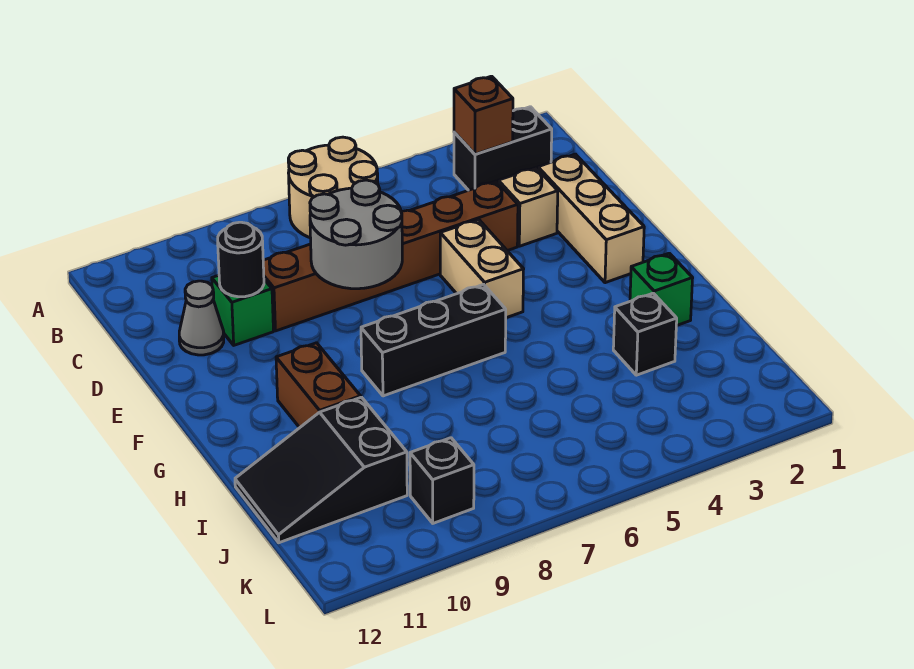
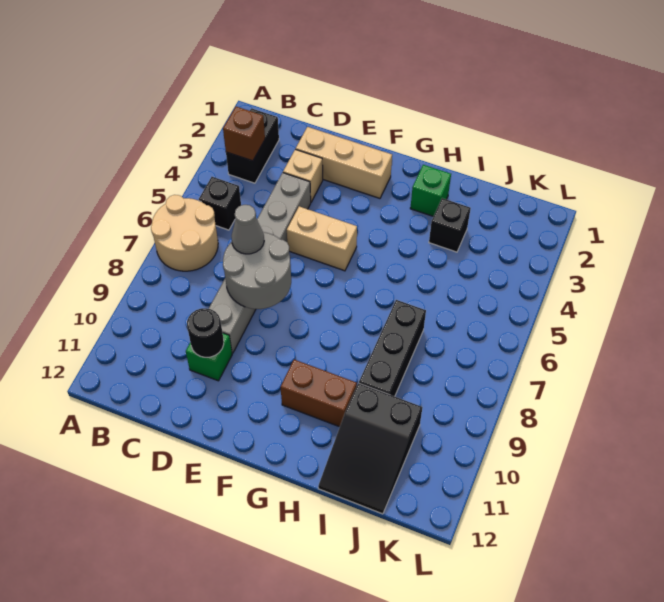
brown brick D4:D9 level 1 -> grey brick D4:D9 level 1
grey cone D11 level 1 -> grey cone D7 level 3
black brick G6:G8 level 1 -> black brick I7:I9 level 1
black brick K9 level 1 -> black brick B5 level 1

